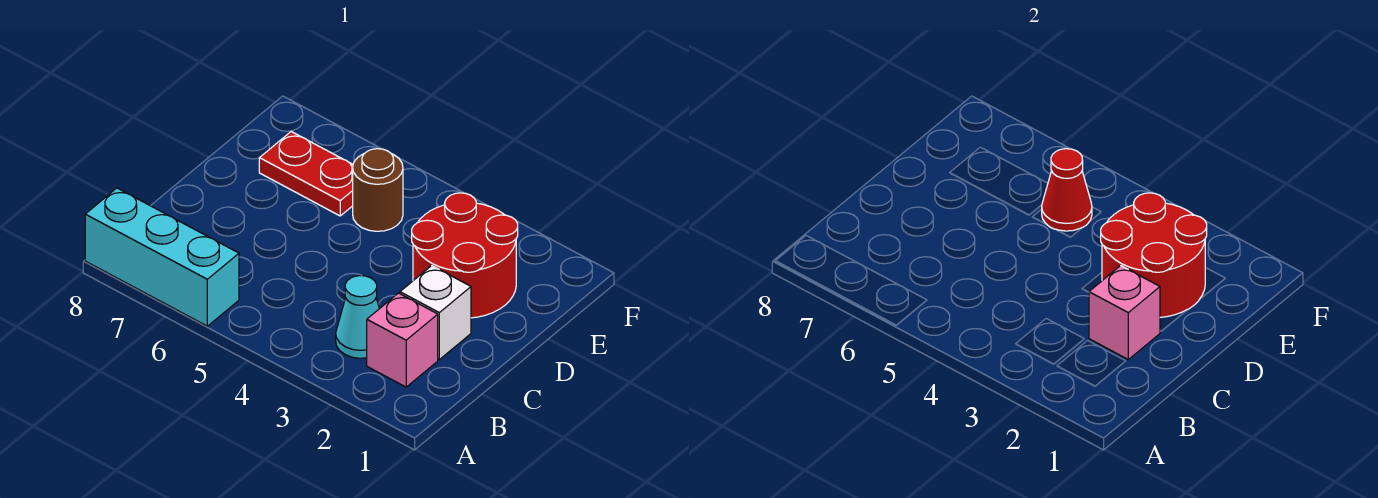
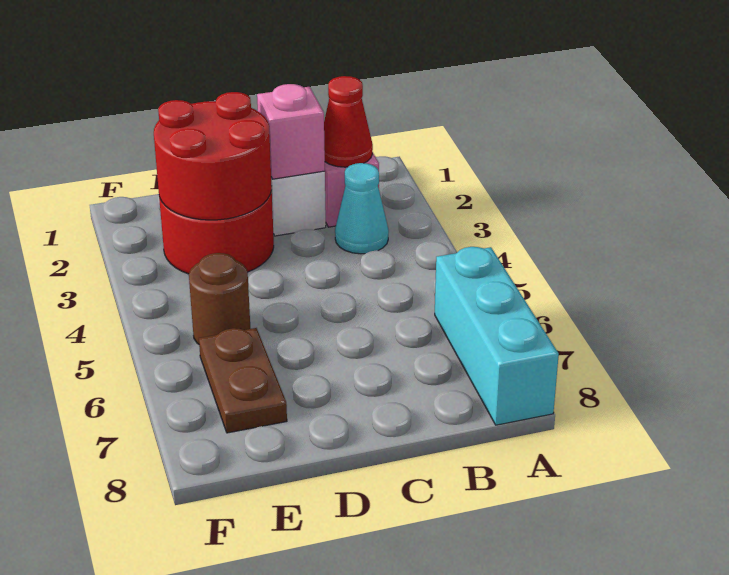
red cone E5 level 2 -> red cone B2 level 2
red plate E6:E7 level 1 -> brown plate E6:E7 level 1

